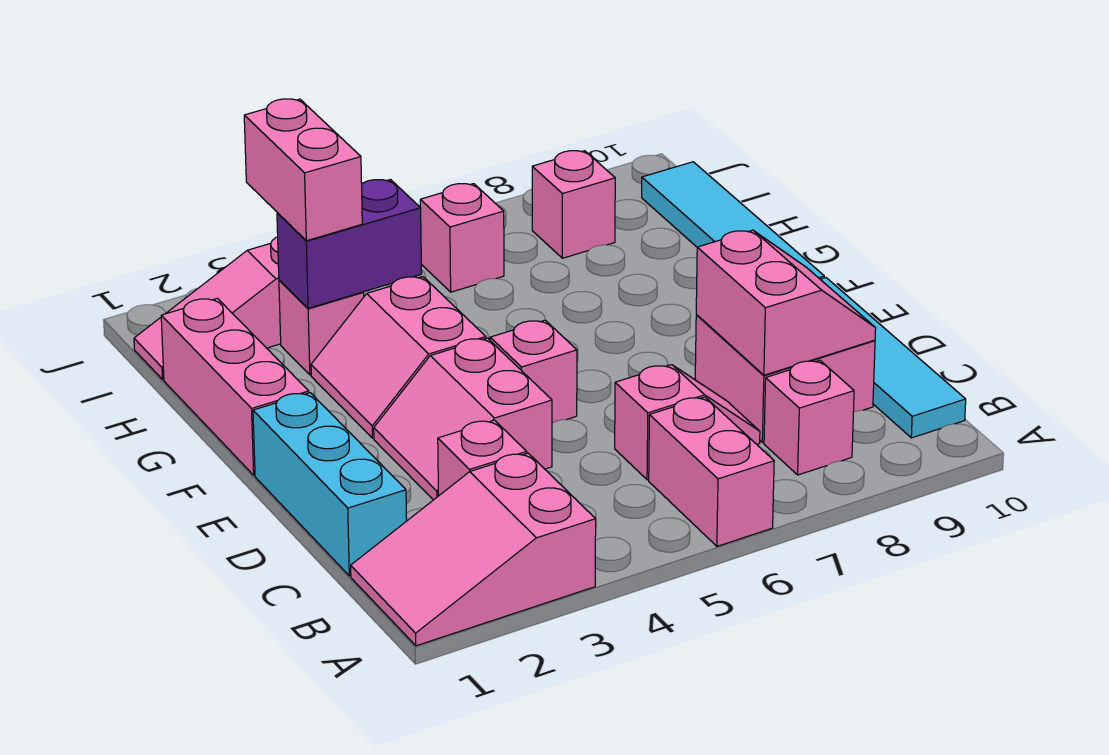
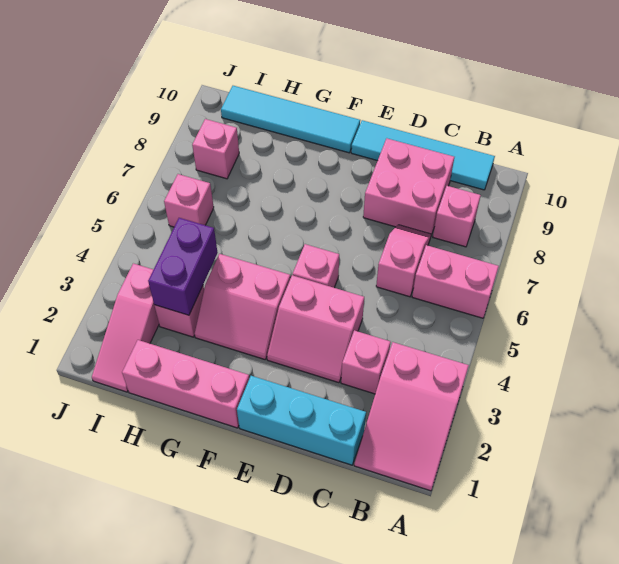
pink slope C8:D9 level 2 top 8 -> none
pink brick H3:I3 level 3 -> none

